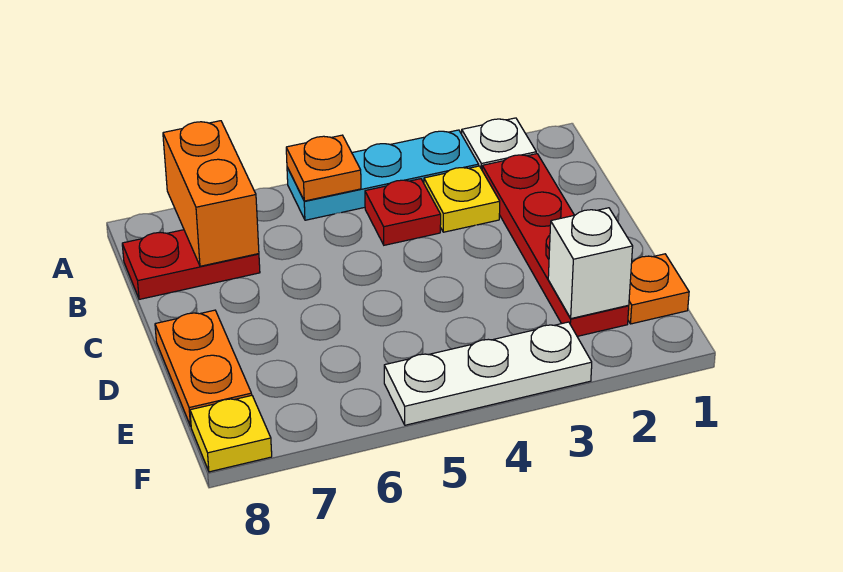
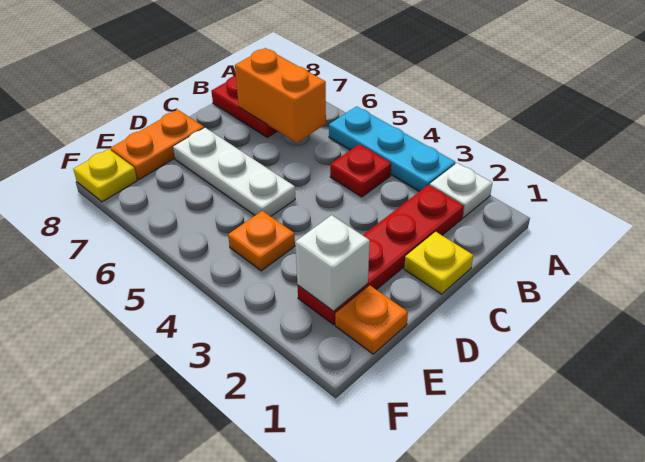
orange plate A5 level 2 -> orange plate E4 level 1
orange brick A7:B7 level 2 -> orange brick B6:B7 level 2
yellow plate B3 level 1 -> yellow plate C1 level 1
white plate F3:F5 level 1 -> white plate D5:D7 level 1

